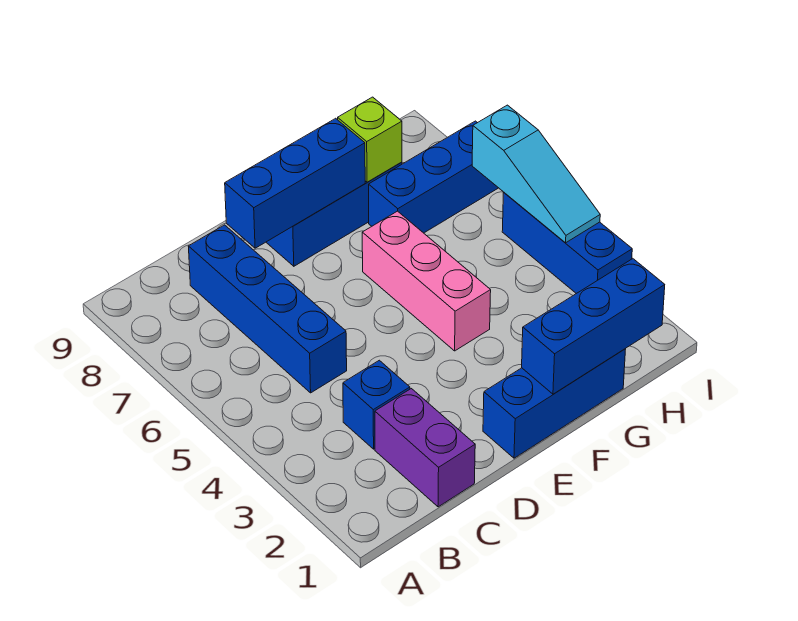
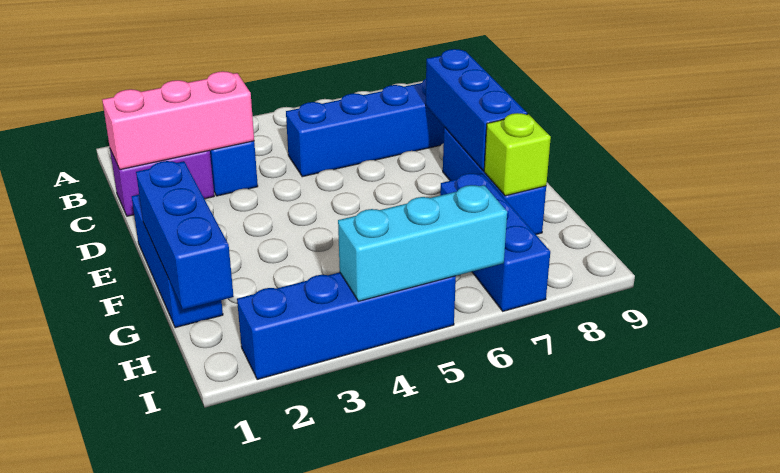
pink brick F4:F6 level 1 -> pink brick C1:C3 level 2
blue brick I3:I5 level 1 -> blue brick I2:I5 level 1
cyan slope I4:I6 level 2 top 6 -> cyan brick I4:I6 level 2

